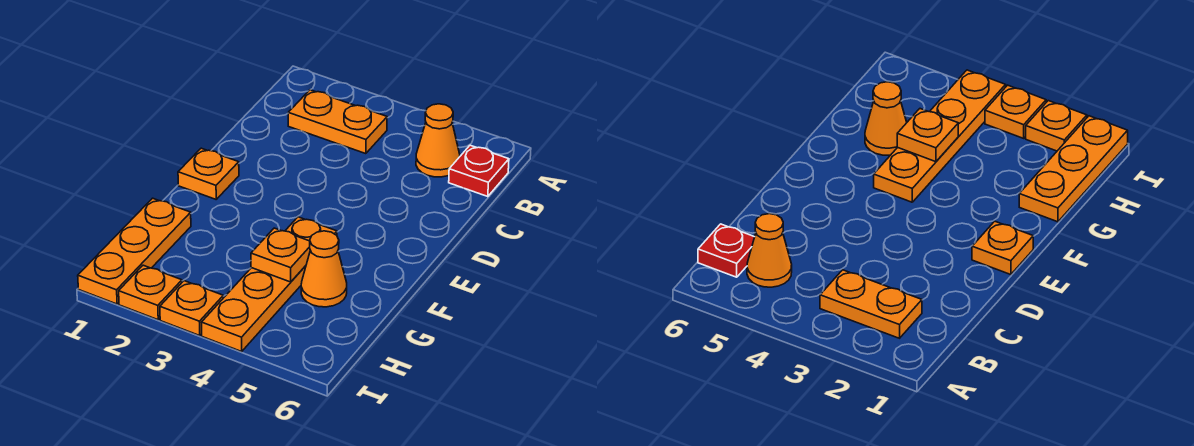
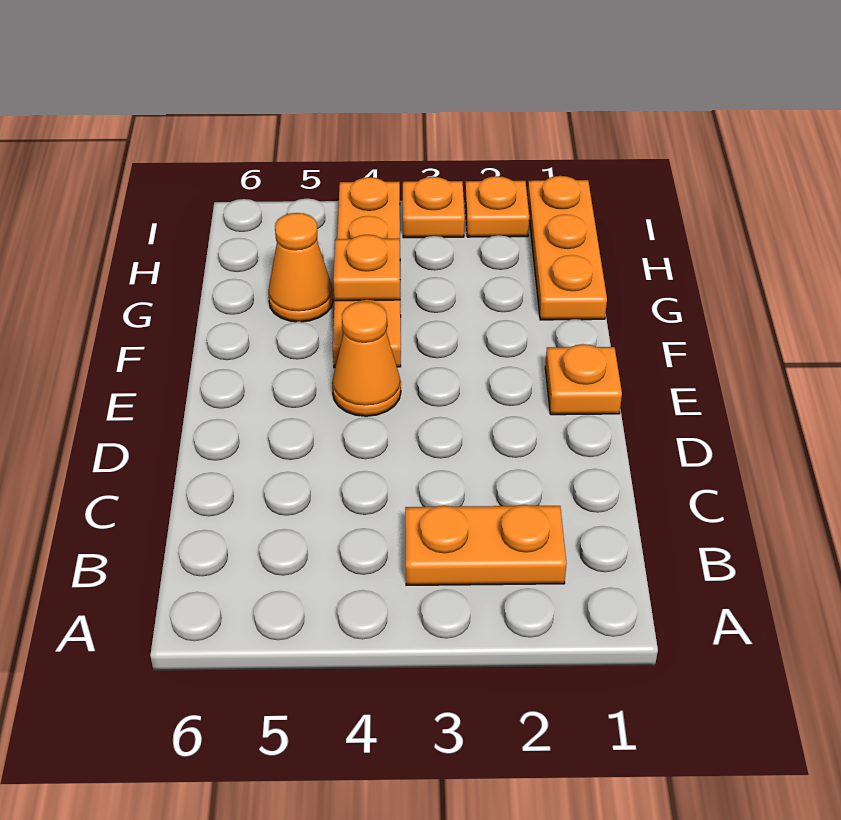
orange cone B5 level 1 -> orange cone E4 level 1
red plate B6 level 1 -> none

